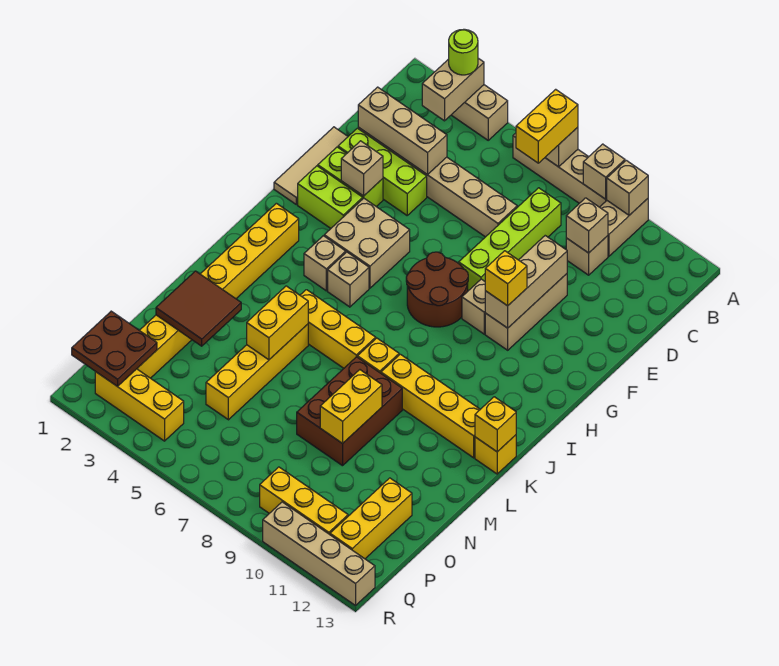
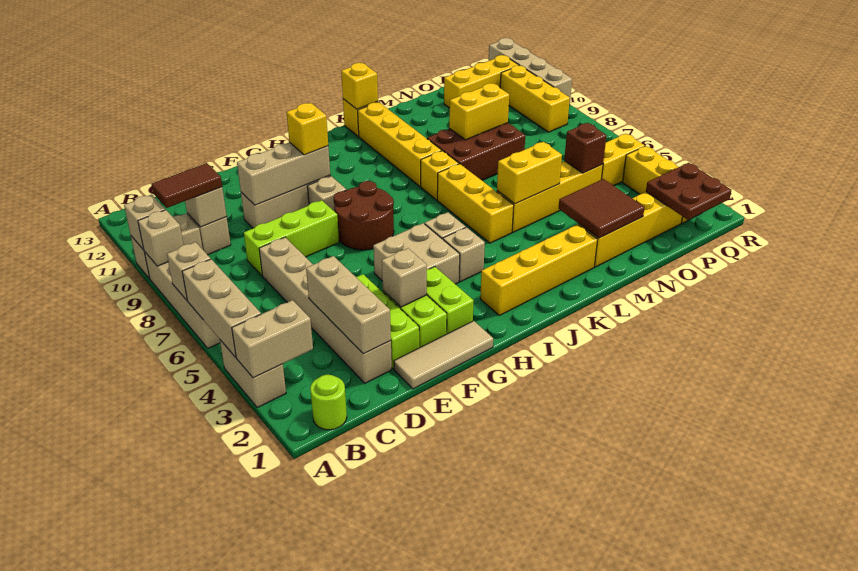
lime round brick A3 level 3 -> lime round brick B1 level 1
none -> tan brick A4:A6 level 2
yellow brick A7:B7 level 3 -> yellow brick P5:Q5 level 1
none -> brown tile B10:C10 level 3
lime brick C8:F8 level 1 -> lime brick D8:F8 level 1
none -> brown brick O5 level 2

